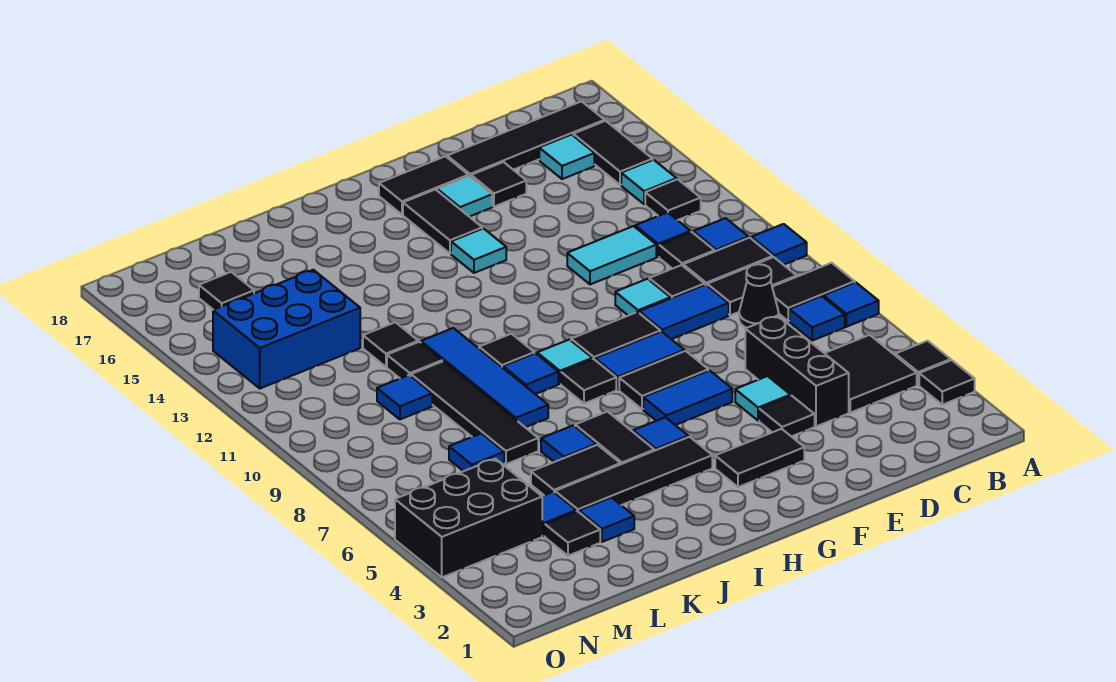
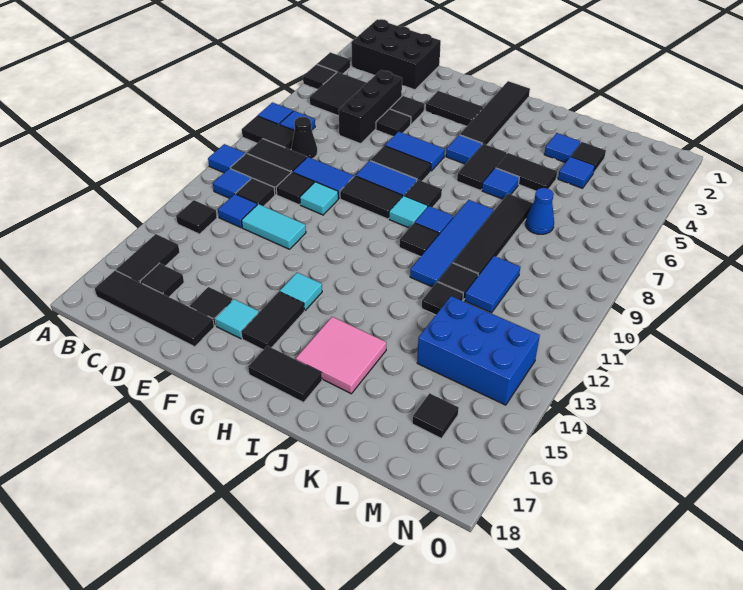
cyan tile B14 level 1 -> none
cyan tile C16 level 1 -> black tile C16 level 1
cyan tile E5 level 1 -> black tile E5 level 1
black tile F17:G17 level 1 -> black tile H17:I17 level 1
black tile H4:K4 level 1 -> black tile H1:H4 level 1
none -> pink tile I15:J16 level 1
blue tile L7 level 1 -> blue cone L7 level 1
blue tile L10 level 1 -> blue tile L10:L11 level 1
black brick M4:O5 level 1 -> black brick B1:D2 level 1

